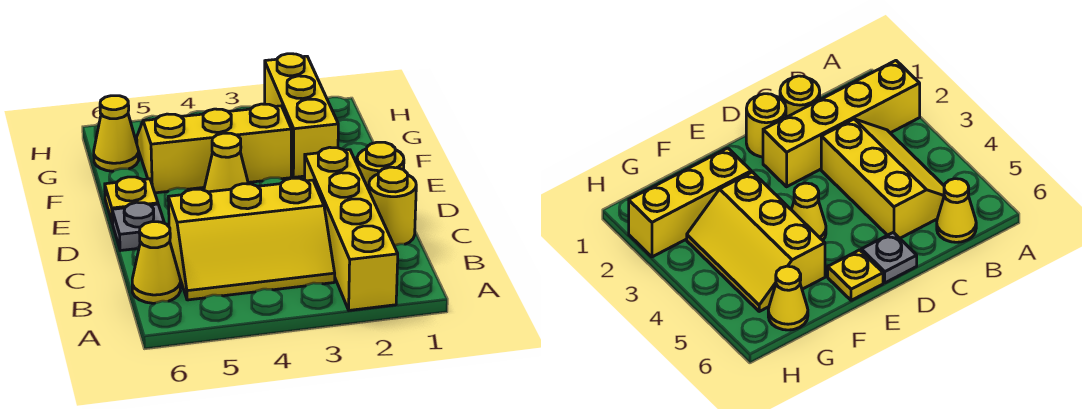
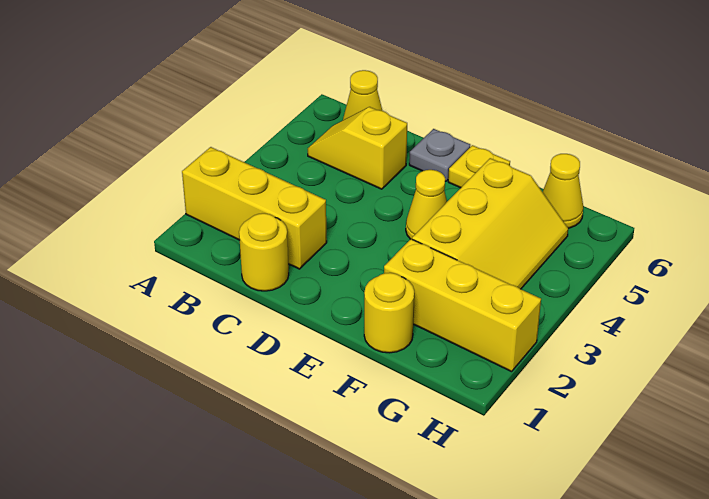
yellow brick A2:D2 level 1 -> yellow brick A2:C2 level 1
yellow slope B3:C5 level 1 top C -> yellow slope B5:C5 level 1 top C
yellow round brick D1 level 1 -> yellow round brick F1 level 1

